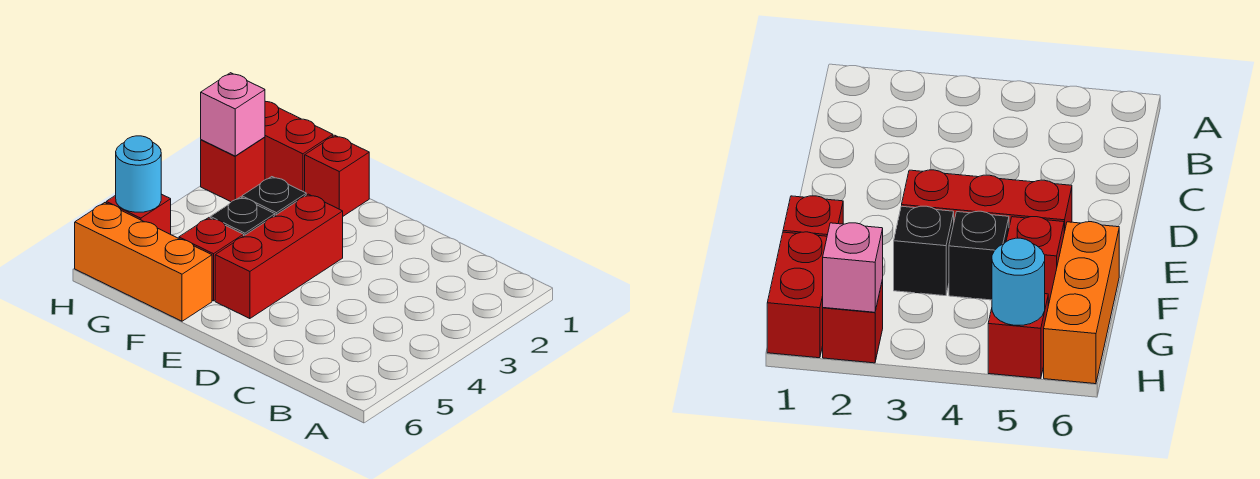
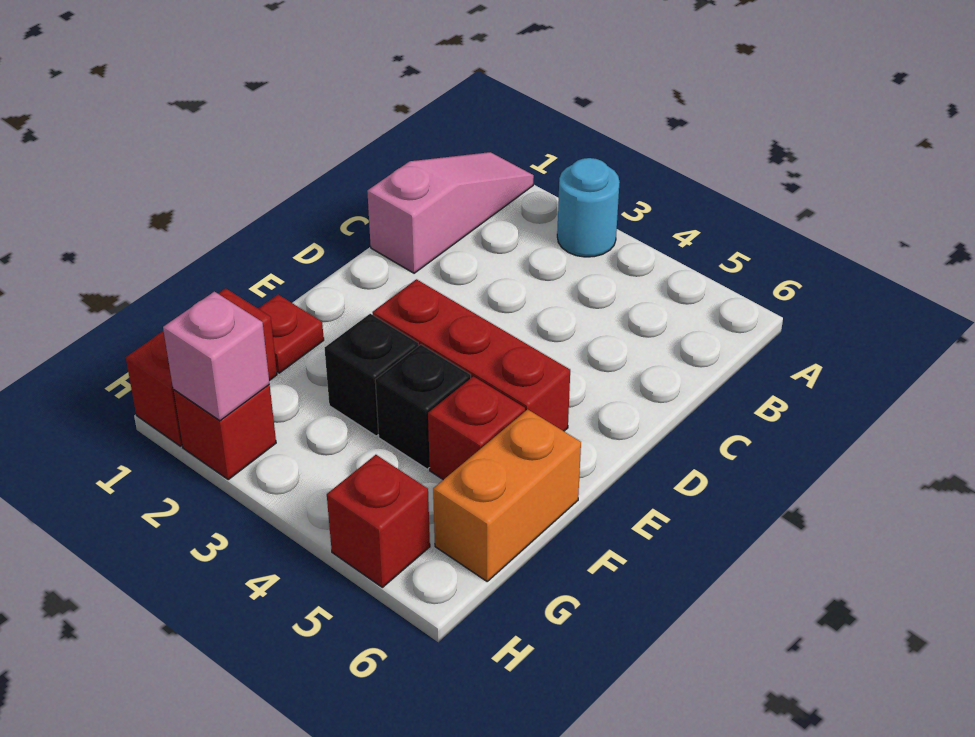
none -> pink slope A1:C1 level 1 top C
red brick F1 level 1 -> red plate F1 level 1
orange brick F6:H6 level 1 -> orange brick F6:G6 level 1
cyan round brick H5 level 2 -> cyan round brick A3 level 1

